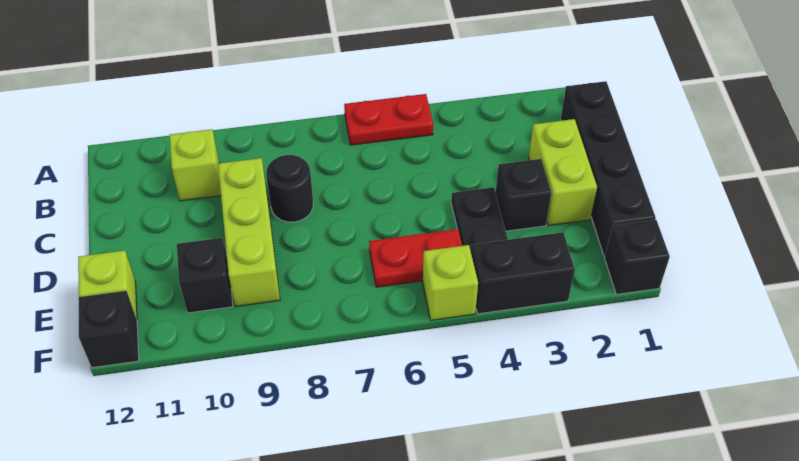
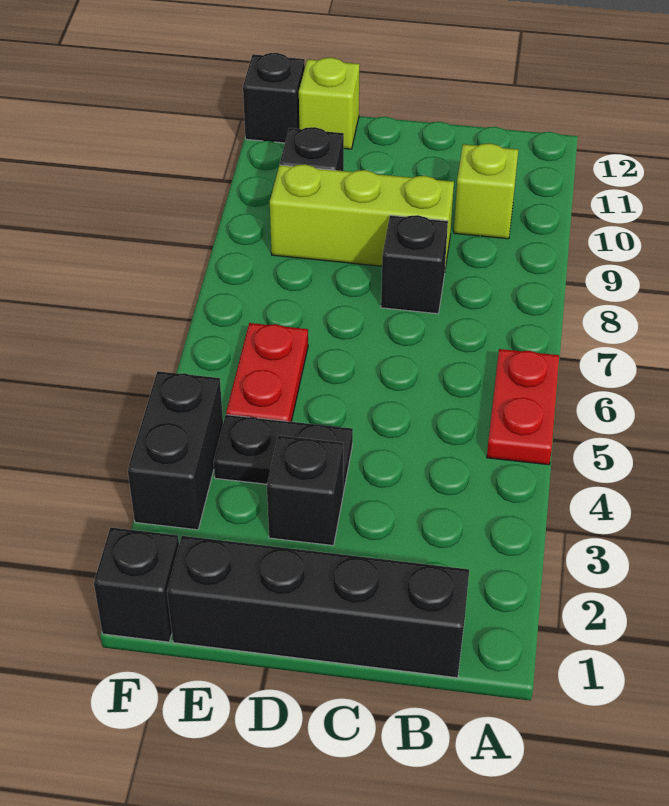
lime brick C2:D2 level 1 -> none
black round brick C8 level 1 -> black brick C8 level 1
lime brick F5 level 1 -> none

